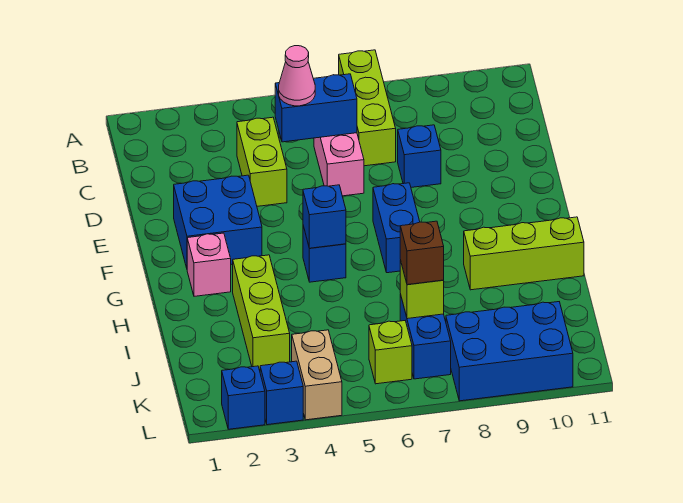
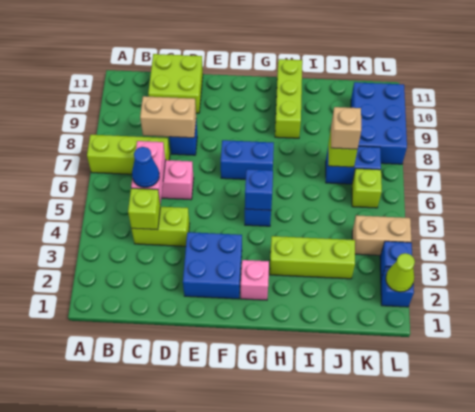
none -> lime brick C4 level 2
blue brick C5:C6 level 2 -> pink brick C5:C6 level 2
pink cone C5 level 3 -> blue cone C5 level 3
none -> tan brick C8:D8 level 2
none -> lime brick C10:D11 level 1
brown brick J7 level 3 -> tan brick J7 level 3
none -> lime cone L2 level 2

